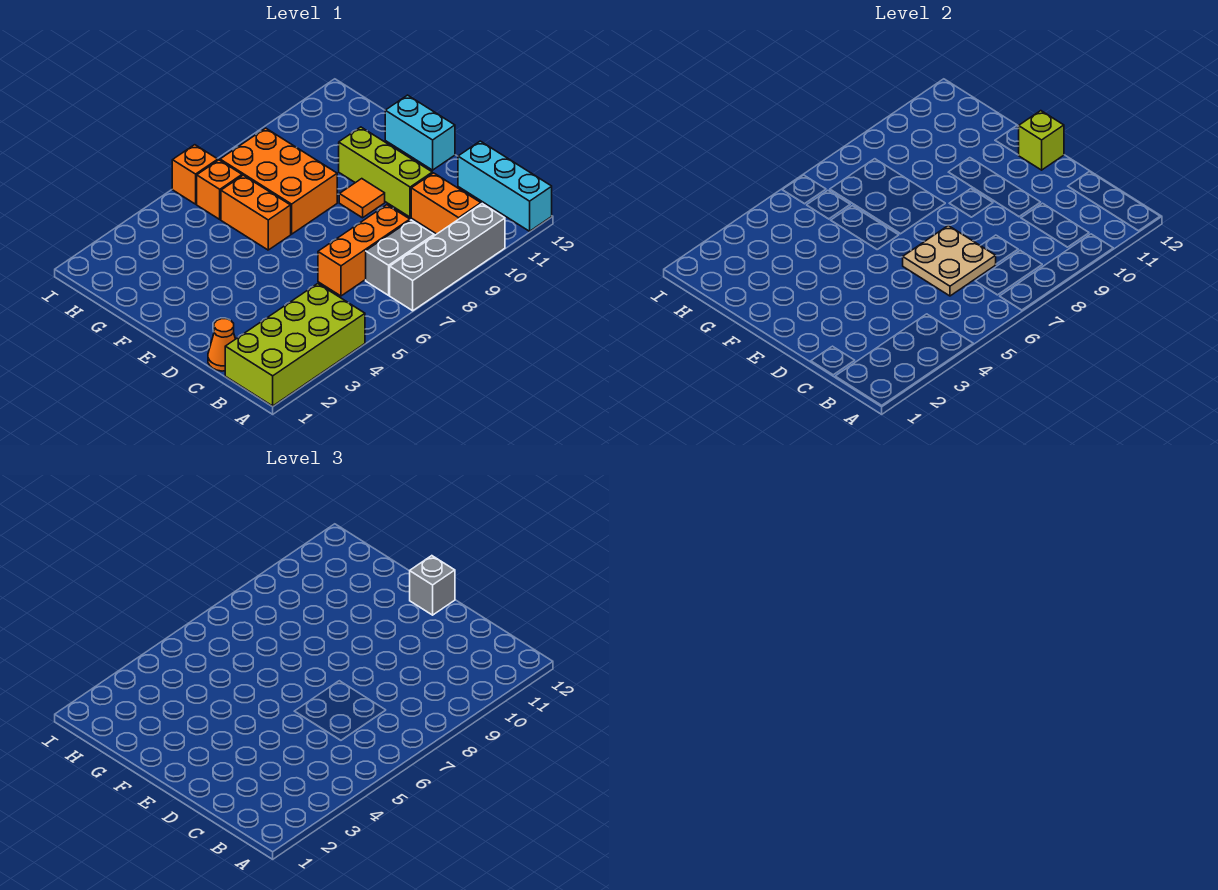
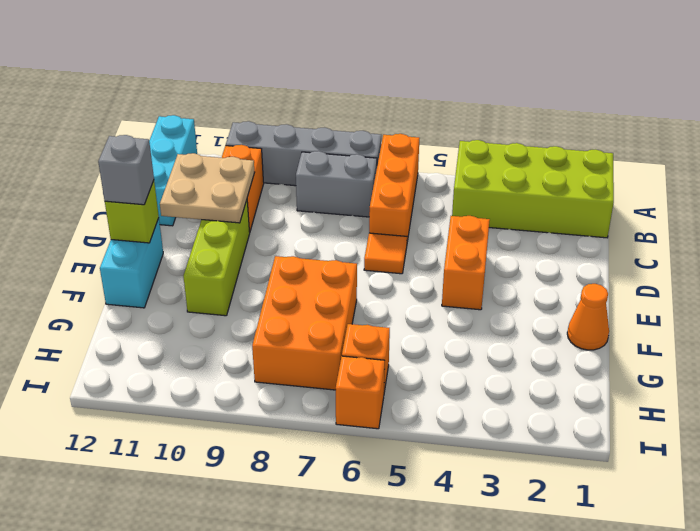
orange cone C1 level 1 -> orange cone F1 level 1
orange brick C6:C8 level 1 -> orange brick A6:C6 level 1
tan plate C6:D7 level 2 -> tan plate C10:D11 level 2
orange tile E9 level 1 -> orange tile D6 level 1
orange brick F6:G6 level 1 -> orange brick D4:E4 level 1

